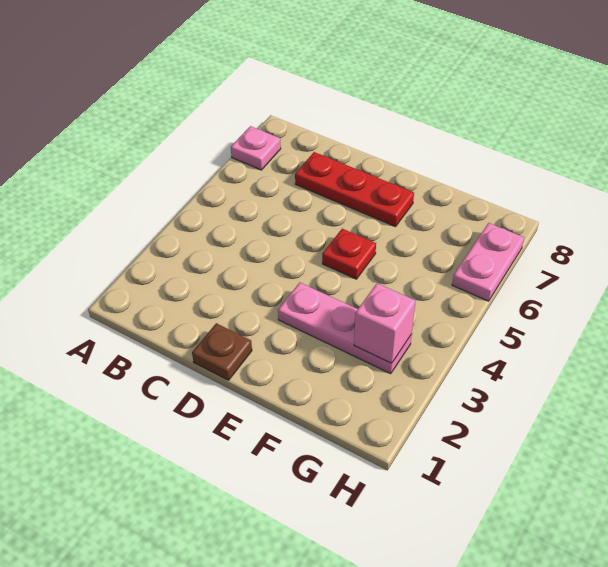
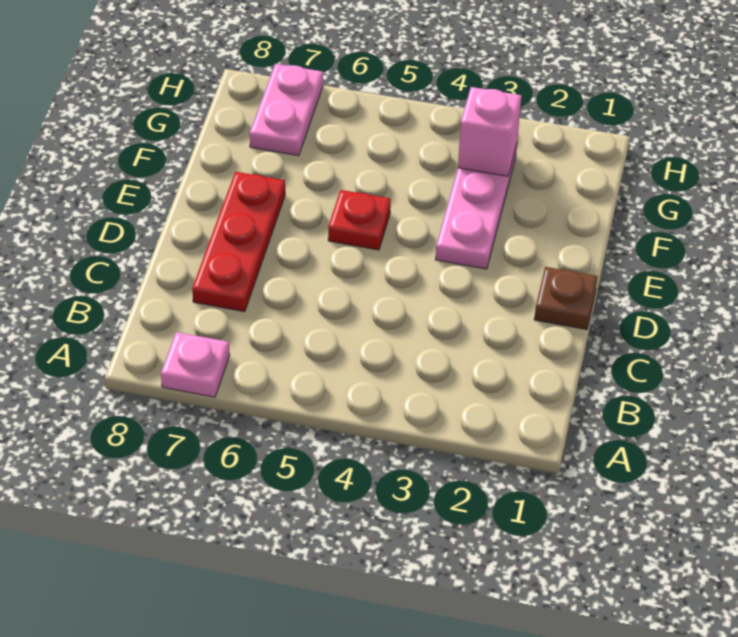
pink plate H6:H7 level 1 -> pink plate G7:H7 level 1

